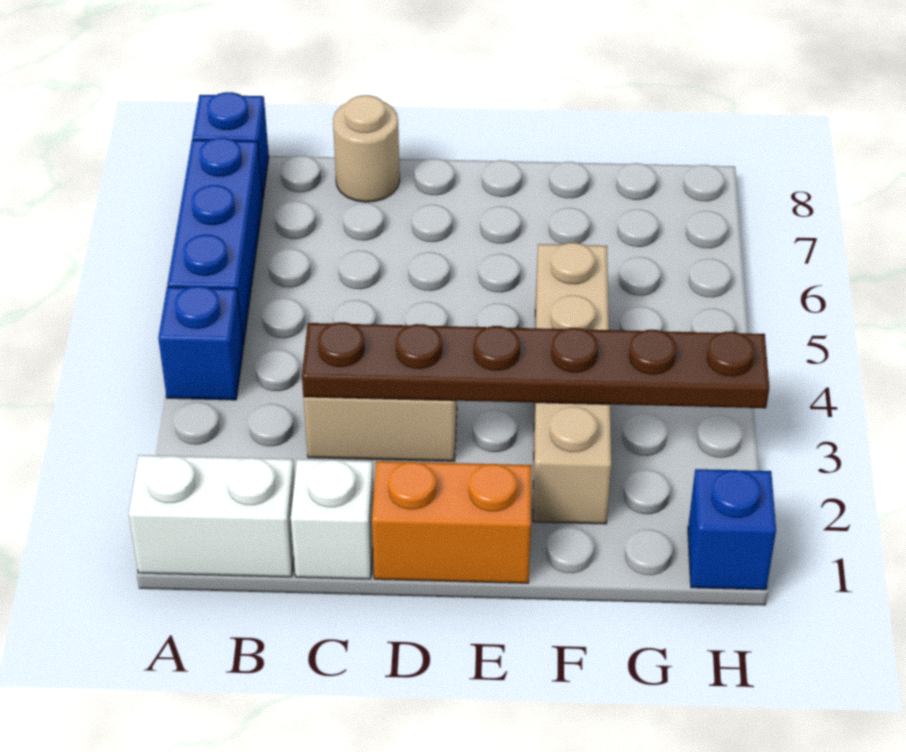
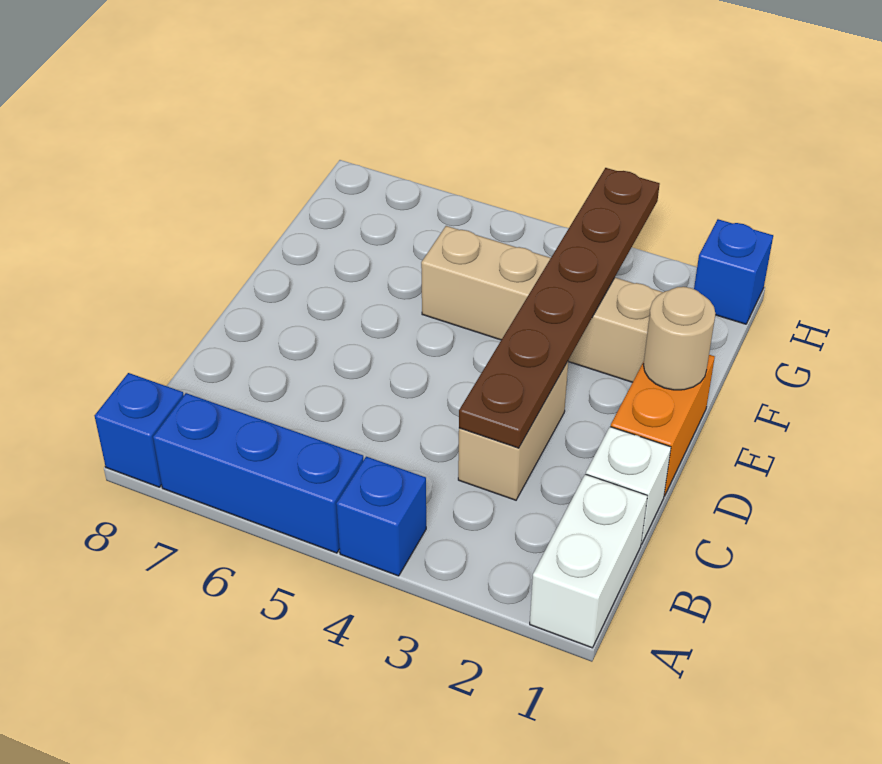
tan round brick C8 level 1 -> tan round brick E1 level 2

